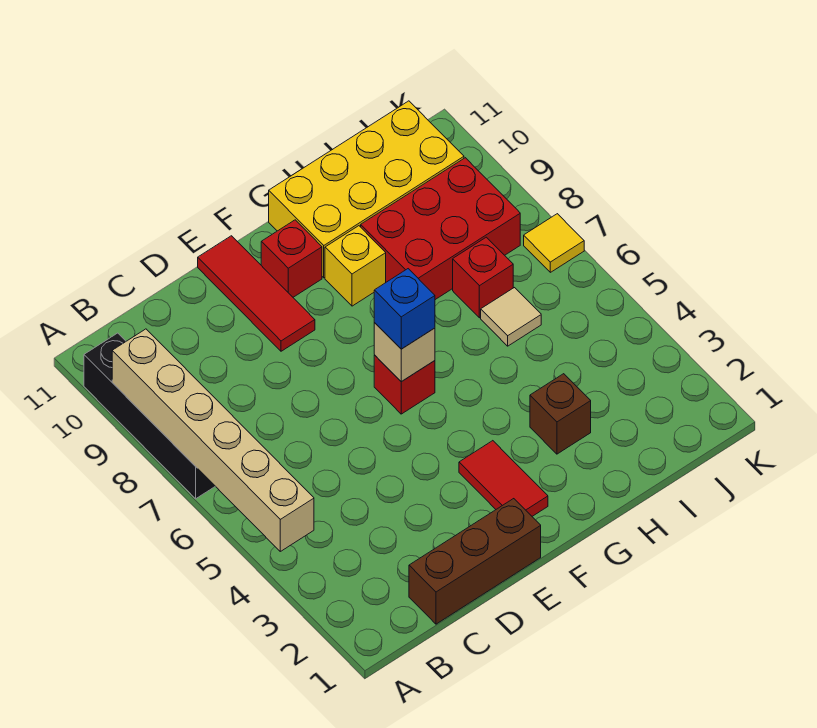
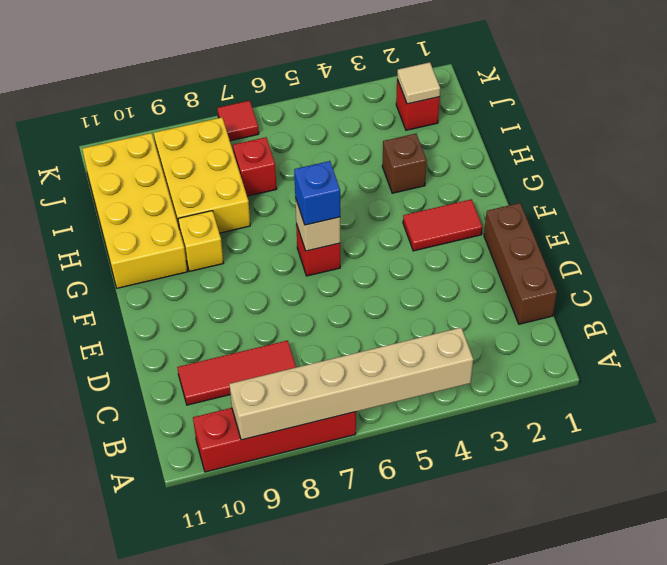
black brick A7:A10 level 1 -> red brick A7:A10 level 1
red tile E9:E11 level 1 -> red tile C8:C10 level 1
red brick F10 level 1 -> red brick J2 level 1
red brick H8:J9 level 1 -> yellow brick H8:J9 level 1
tan tile I6 level 1 -> tan tile J2 level 2
yellow tile K7 level 1 -> red tile K7 level 1

